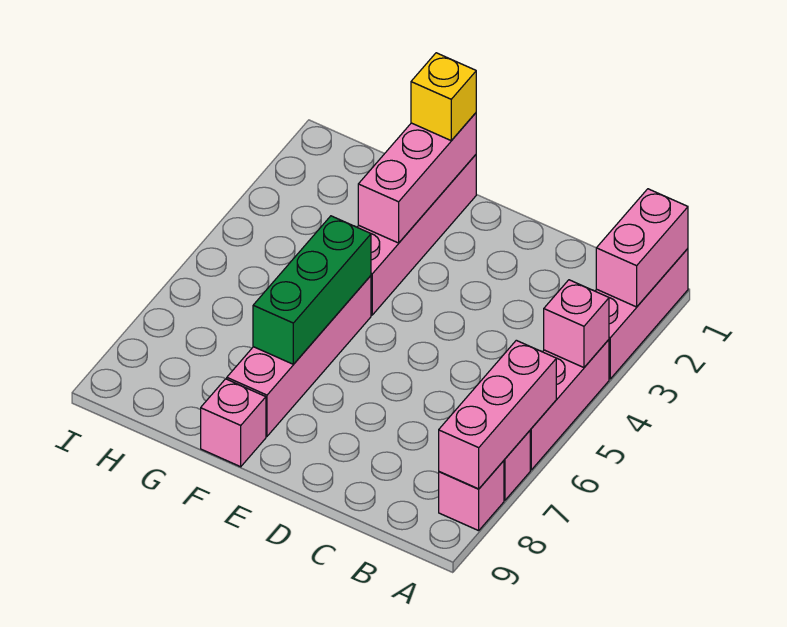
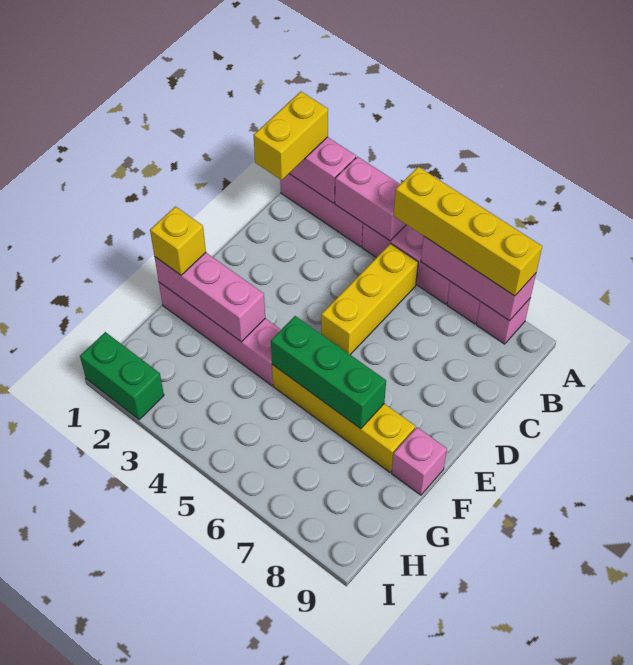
none -> yellow brick A1:B1 level 3
pink brick A4 level 2 -> pink brick A3:A4 level 2
none -> yellow brick A5:A8 level 3
none -> yellow brick B5:D5 level 1
pink brick F5:F8 level 1 -> yellow brick F5:F8 level 1
none -> green brick I1:I2 level 1

